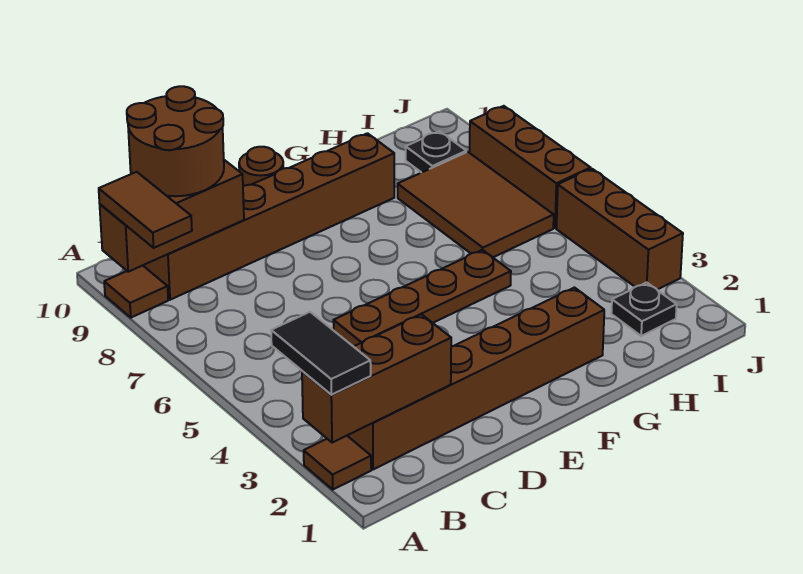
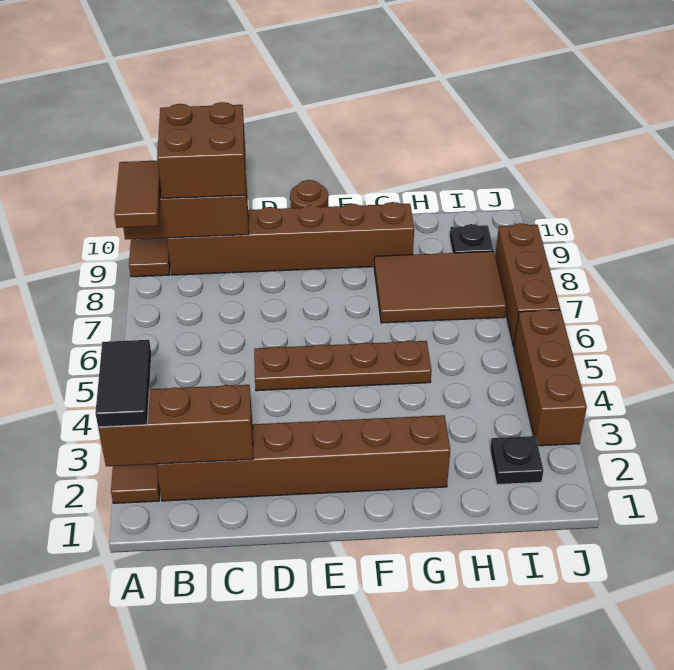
brown round brick B9:C10 level 3 -> brown brick B9:C10 level 3
brown tile H6:I8 level 1 -> brown tile G7:I8 level 1

